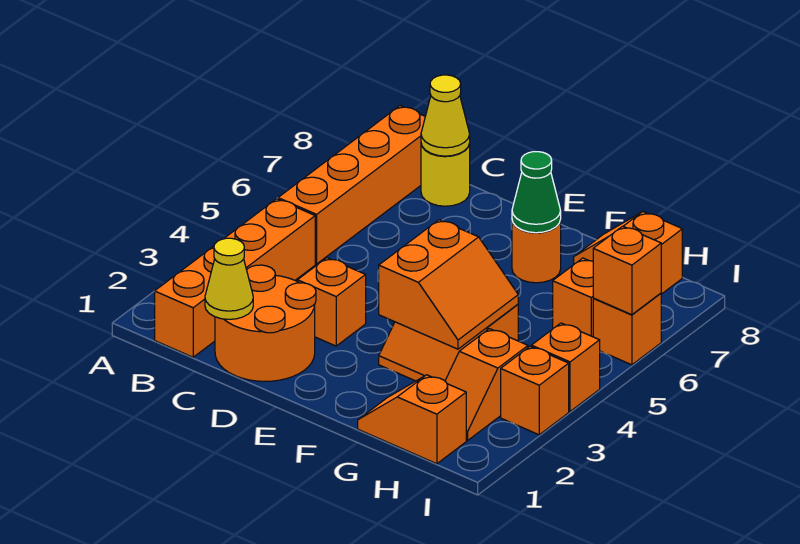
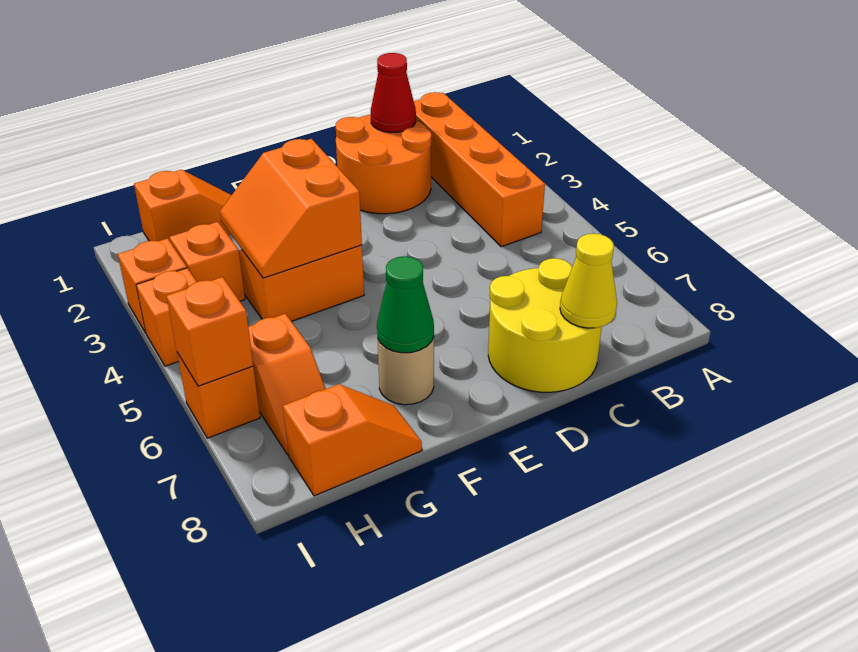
orange brick B5:B8 level 1 -> none
yellow cone C1 level 2 -> red cone C1 level 2
yellow round brick C8 level 1 -> yellow round brick C7:D8 level 1
orange brick D3 level 1 -> none
orange round brick F7 level 1 -> tan round brick F7 level 1

